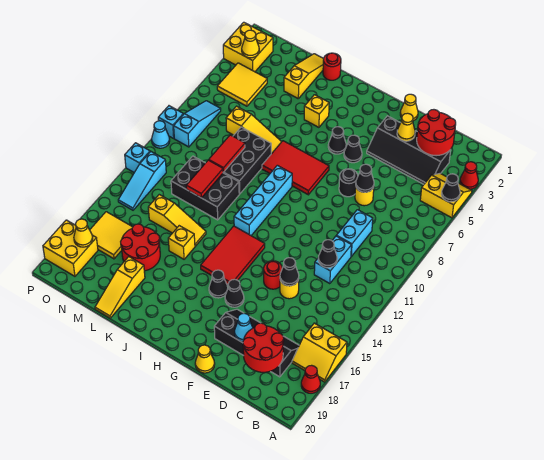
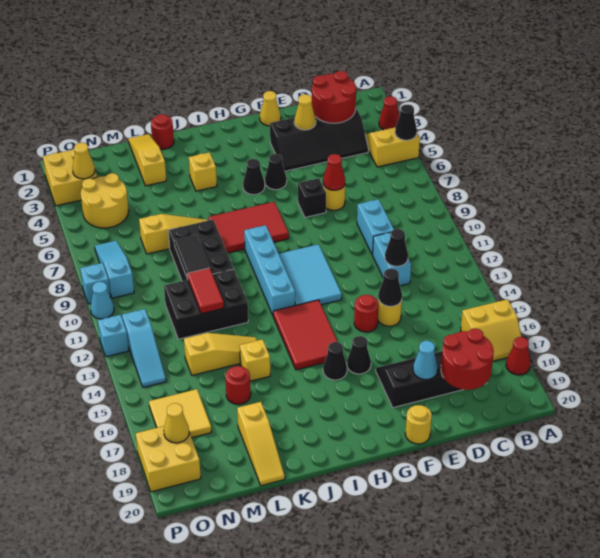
black cone E7 level 2 -> red cone E7 level 2
black round brick F7 level 1 -> black brick F7 level 1
yellow cone F20 level 1 -> yellow round brick F20 level 1
none -> cyan tile G10:H12 level 1
red tile L9:L10 level 2 -> black tile L9:L10 level 2
red round brick L16:M17 level 1 -> red round brick L16 level 1
yellow tile N4:O5 level 1 -> yellow round brick N4:O5 level 1

